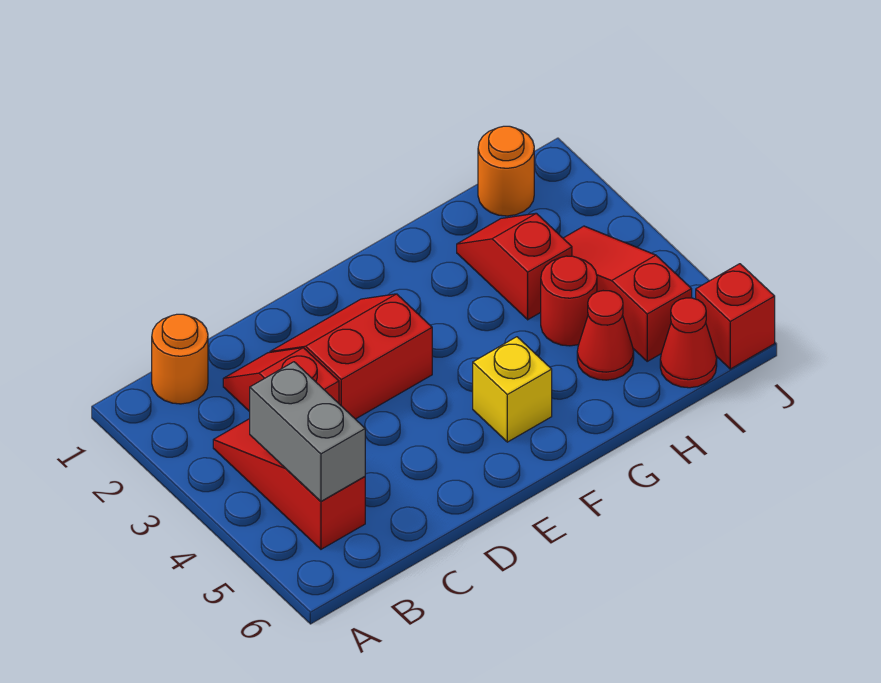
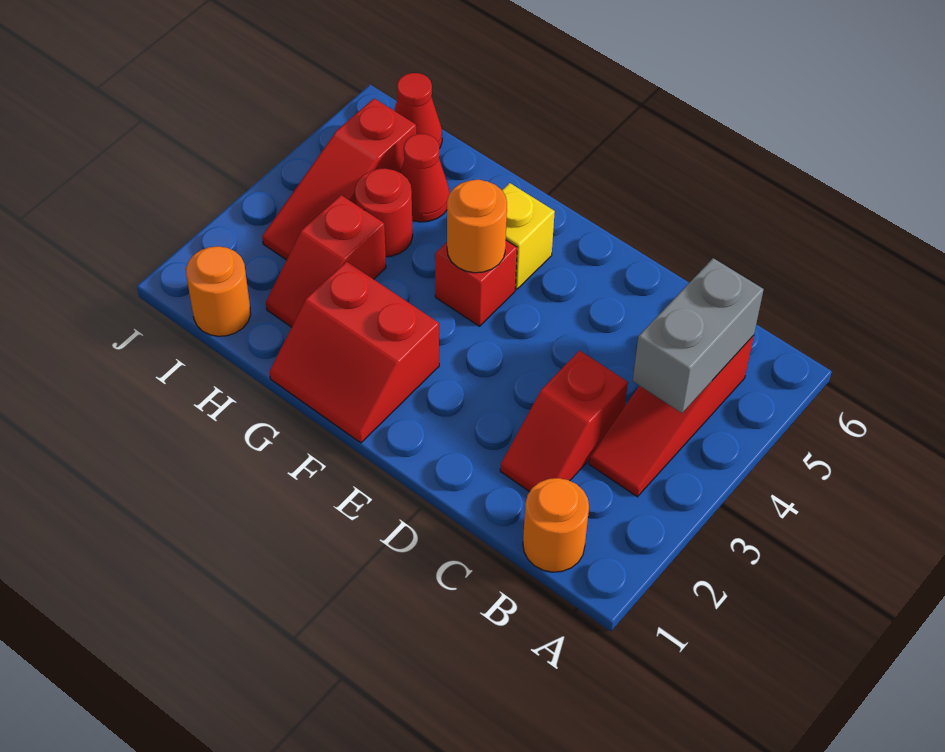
red slope D2:E3 level 1 top 3 -> red slope F1:G2 level 1 top 2
none -> orange round brick F4 level 2
red brick J6 level 1 -> red brick F4 level 1

